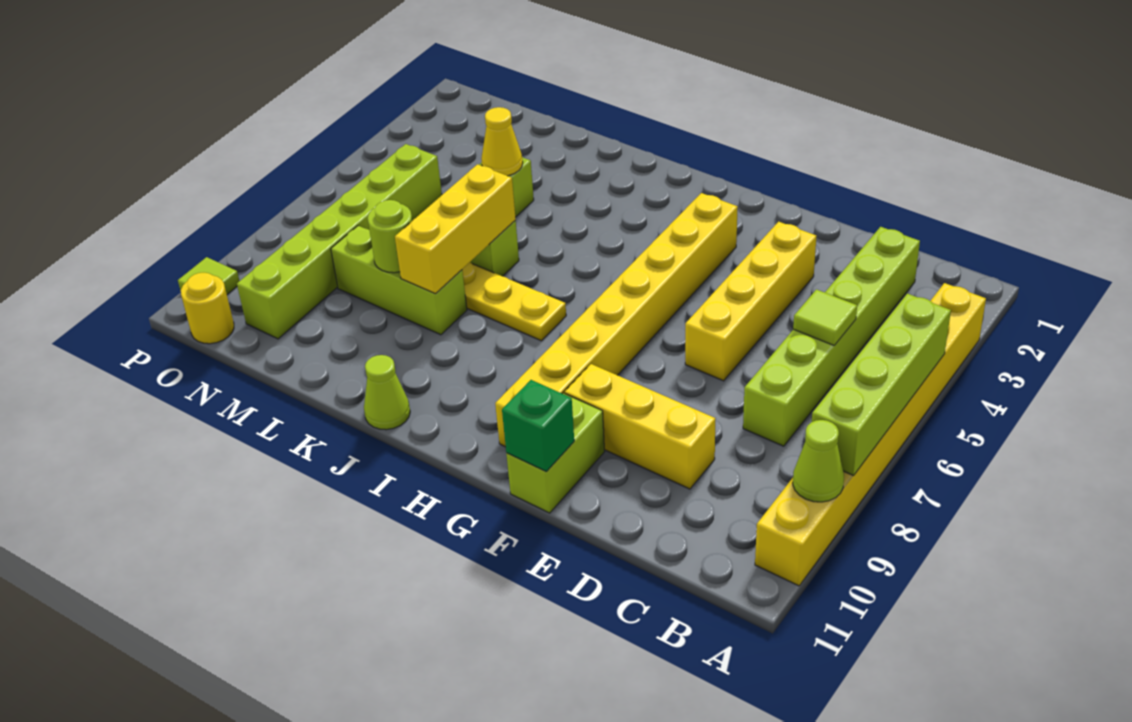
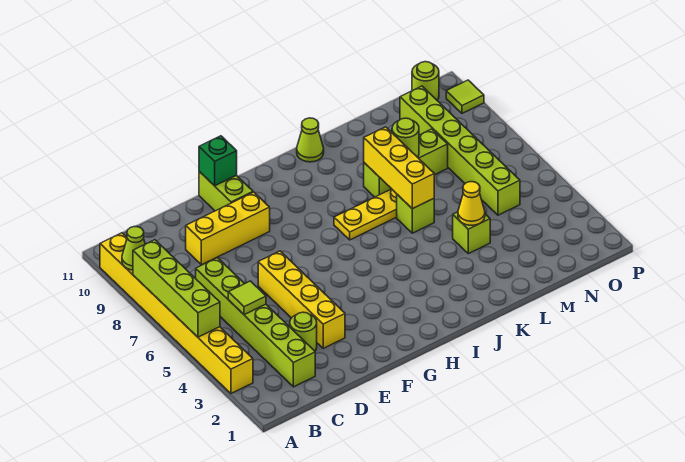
none -> lime round brick D3 level 1
yellow brick G3:G10 level 1 -> none
yellow round brick O11 level 1 -> lime round brick O11 level 1

